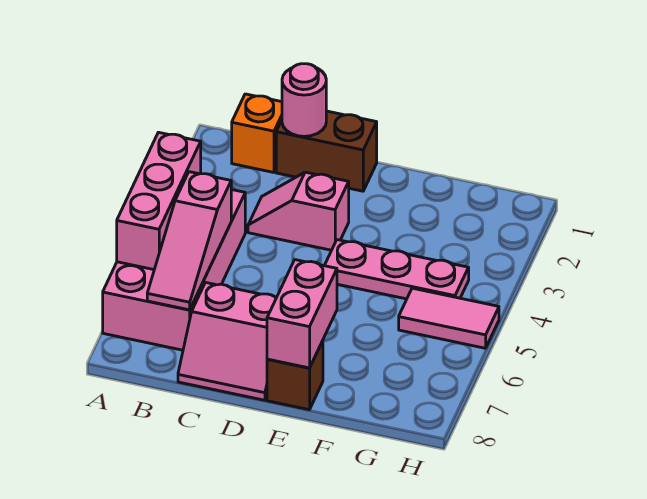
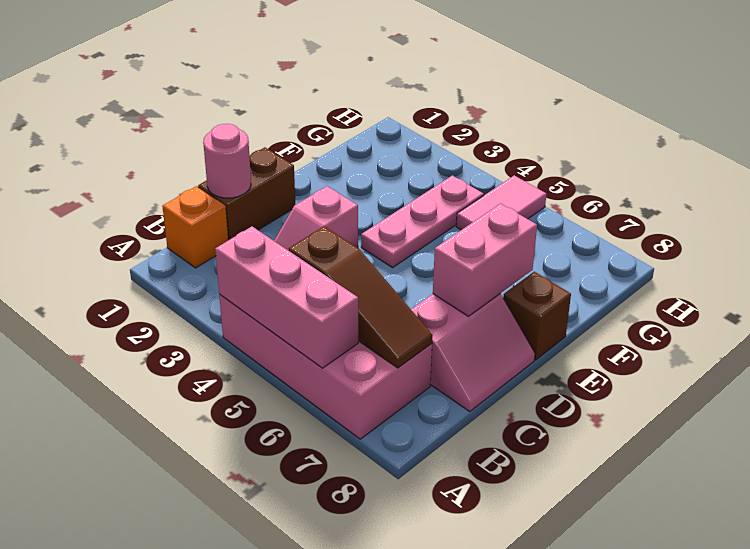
pink slope B5:B7 level 2 top 5 -> brown slope B5:B7 level 2 top 5
pink brick E7:E8 level 2 -> pink brick D7:E7 level 2

